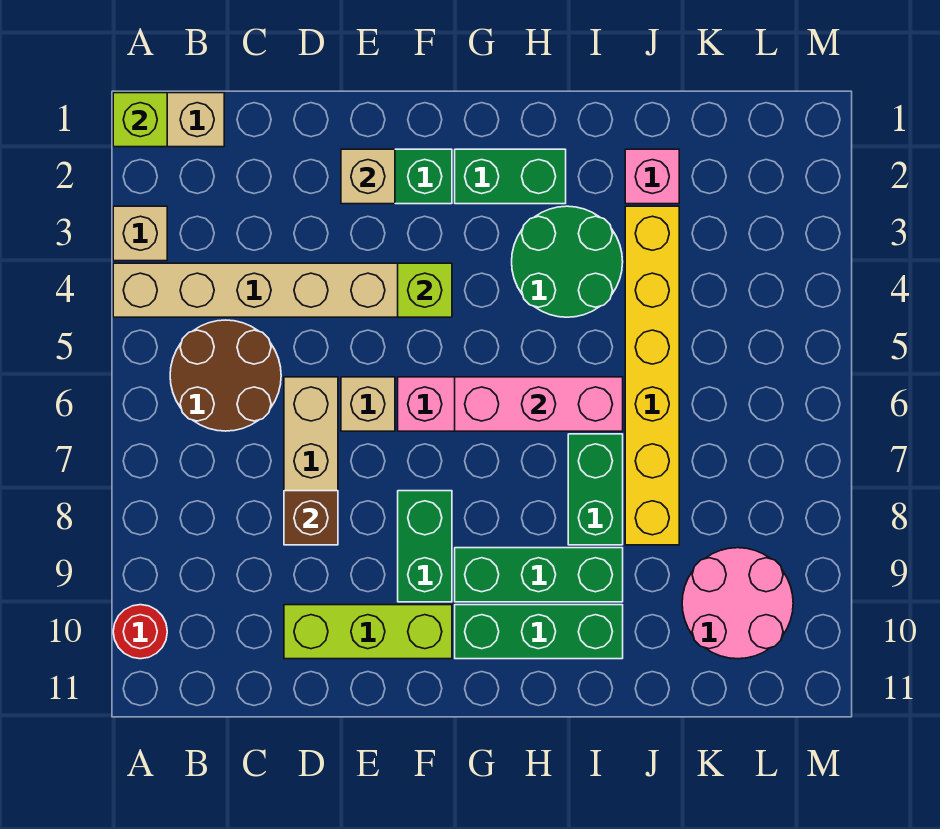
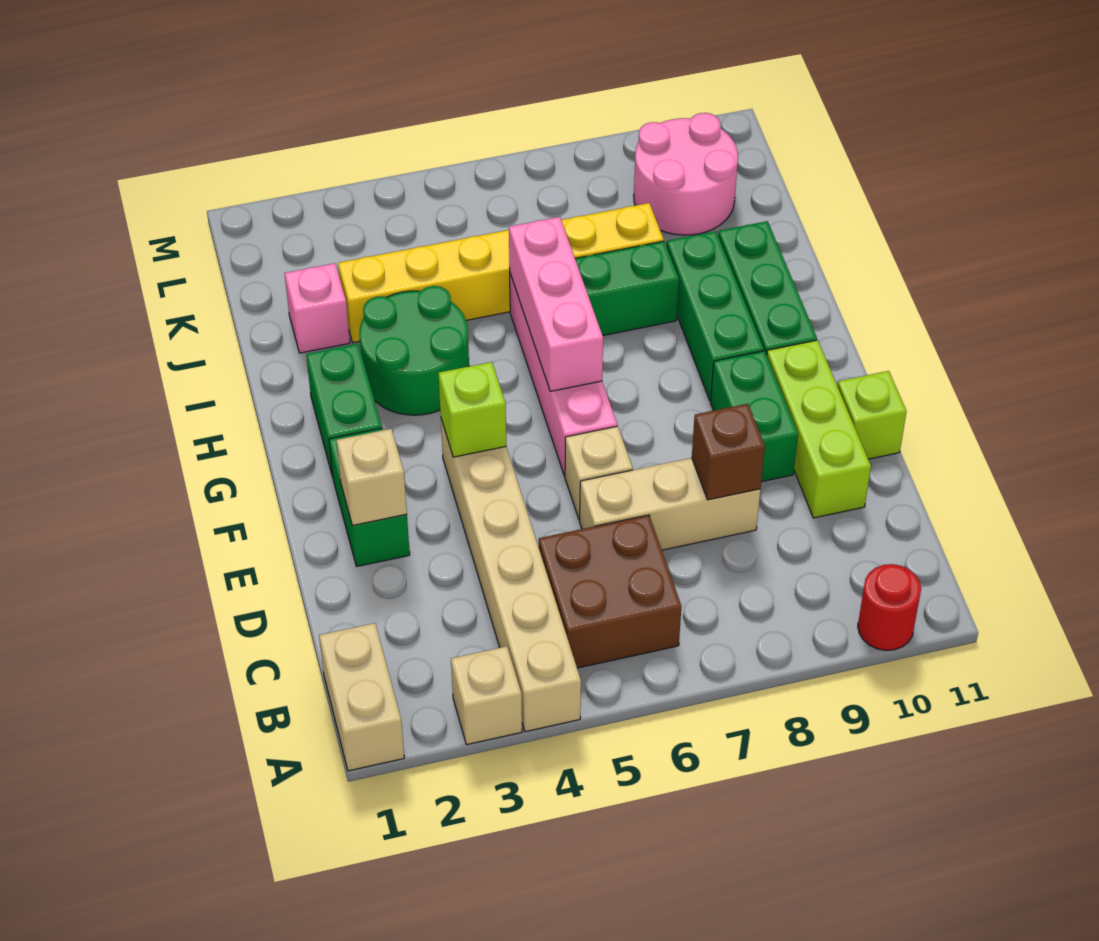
lime brick A1 level 2 -> lime brick E11 level 1
brown round brick B5:C6 level 1 -> brown brick B5:C6 level 1
green brick F8:F9 level 1 -> green brick E9:F9 level 1

